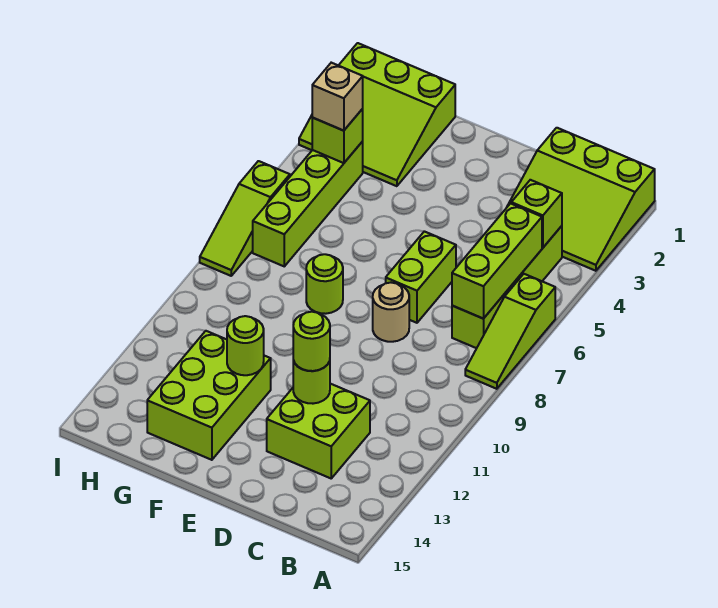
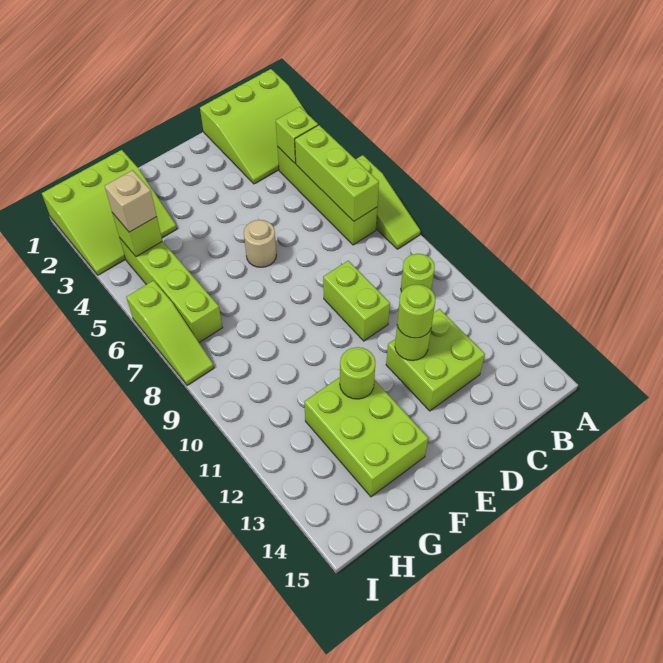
lime brick D6:D7 level 1 -> lime brick D9:D10 level 1
tan round brick D8 level 1 -> tan round brick E6 level 1
lime round brick F8 level 1 -> lime round brick B10 level 1

